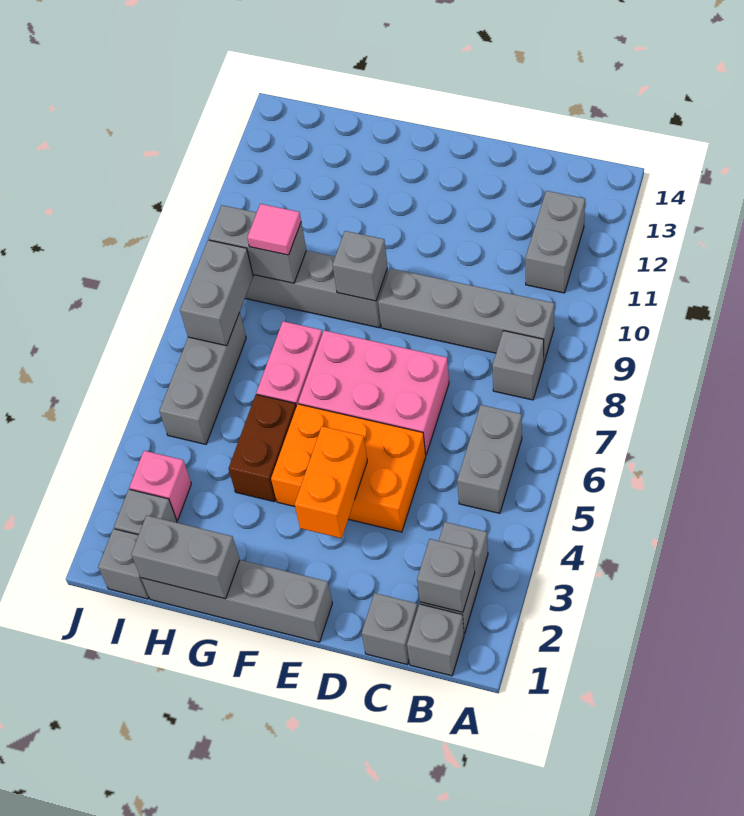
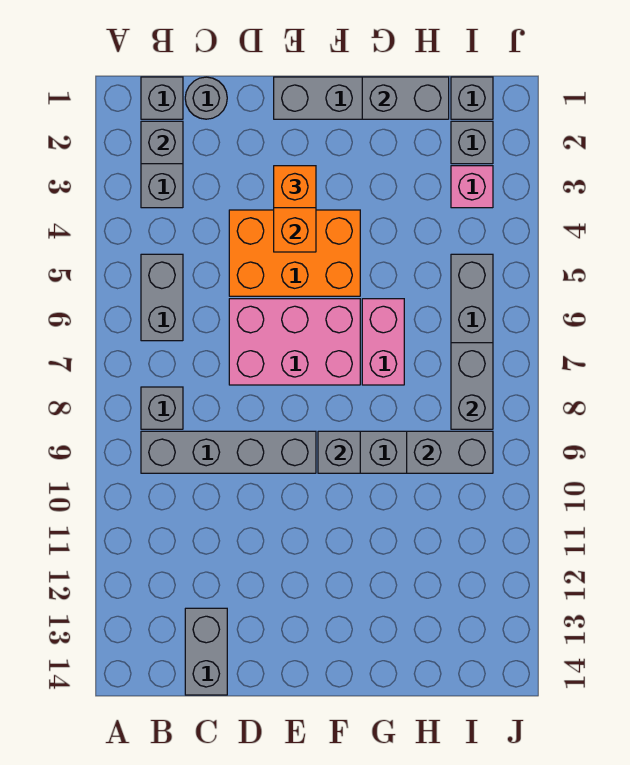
grey brick B11:B12 level 1 -> grey brick C13:C14 level 1
grey brick C1 level 1 -> grey round brick C1 level 1
none -> orange brick E3 level 3
brown brick G4:G5 level 1 -> none
pink tile H9 level 3 -> none

